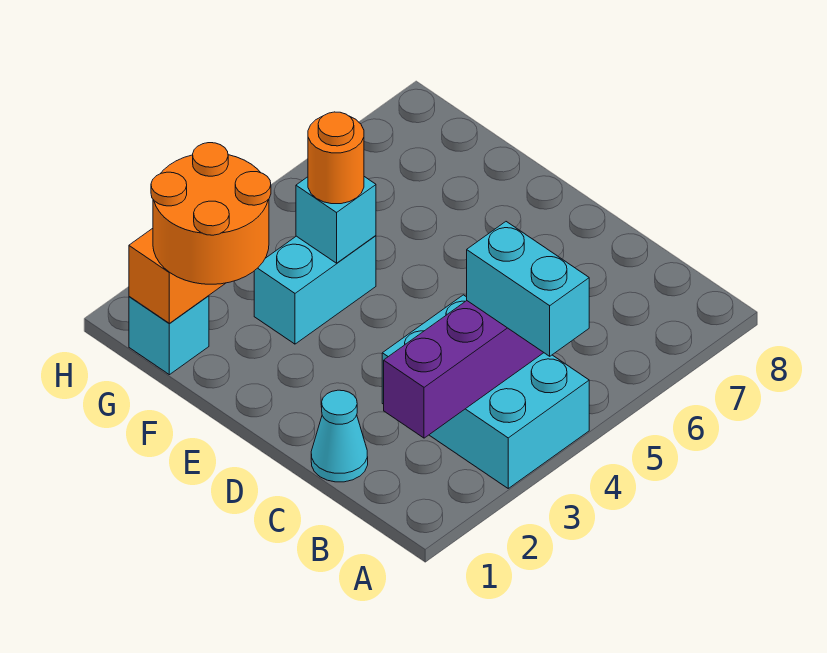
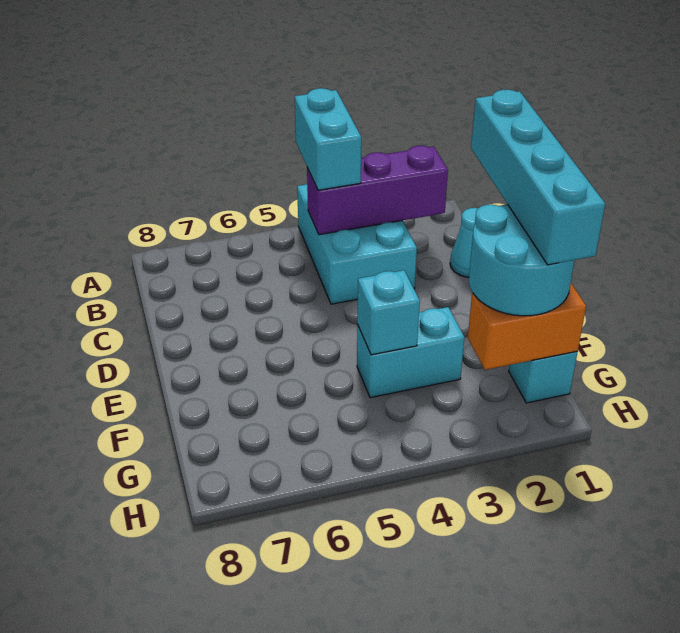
none -> cyan brick D1:G1 level 4
orange round brick F1:G2 level 3 -> cyan round brick F1:G2 level 3
orange round brick F4 level 3 -> none

